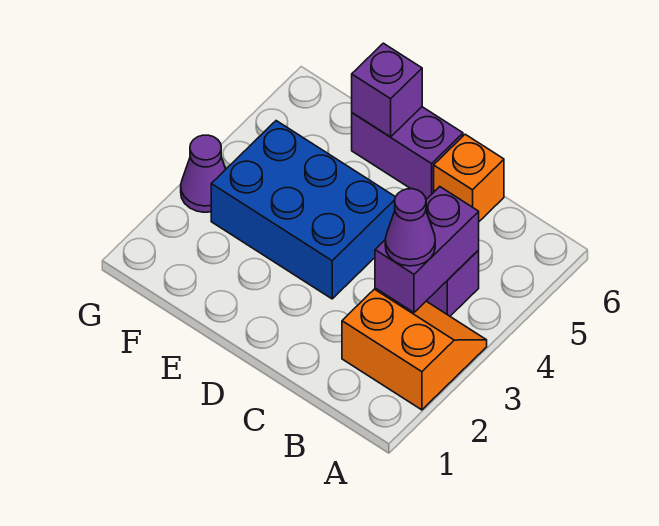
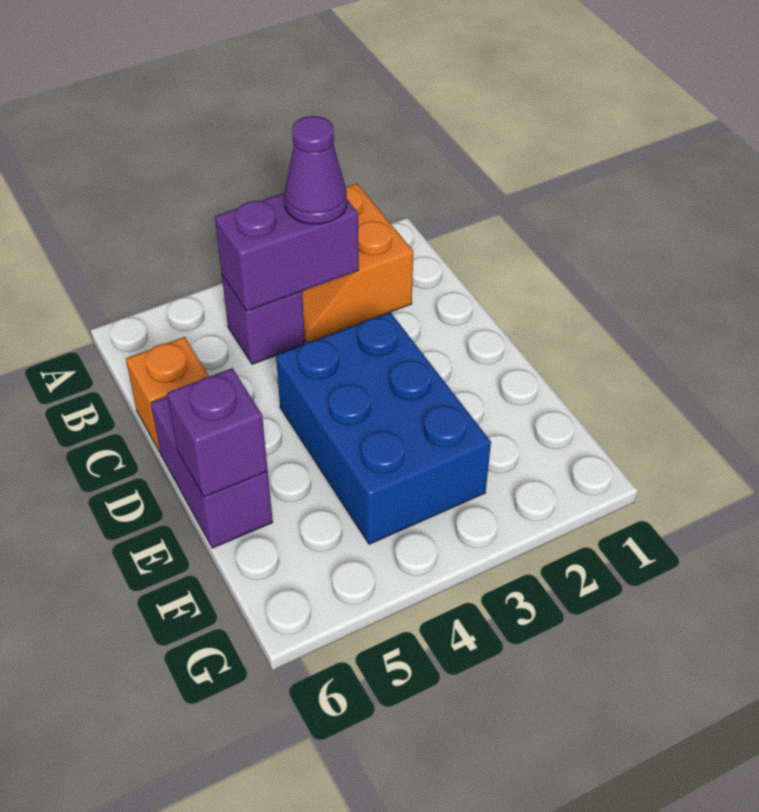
purple cone G3 level 1 -> none

